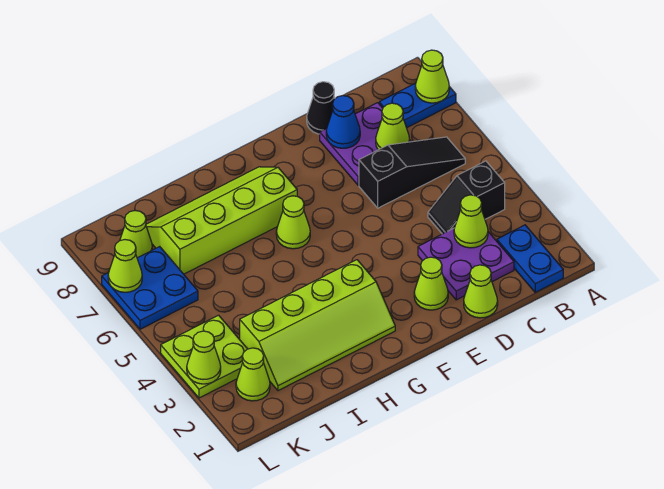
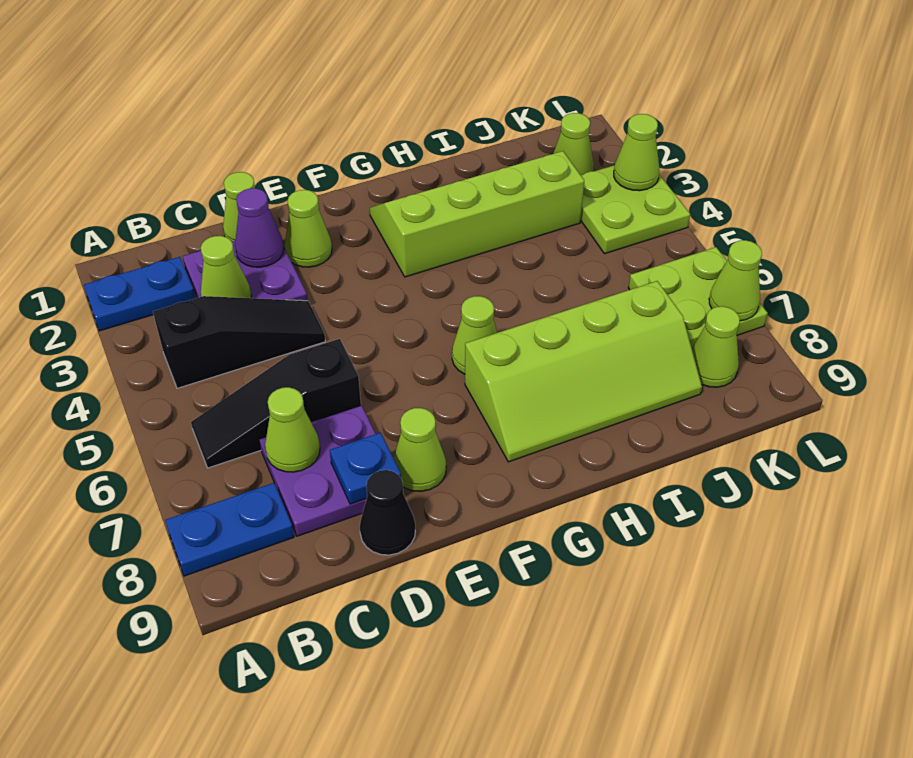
lime cone A8 level 2 -> lime cone E8 level 1
blue plate B1:B2 level 1 -> blue plate A2:B2 level 1
black slope B4:C4 level 1 top B -> black slope B4:D4 level 1 top B
none -> purple cone D2 level 2
blue cone D8 level 2 -> blue plate D8 level 2
blue plate K6:L7 level 1 -> lime plate K6:L7 level 1

